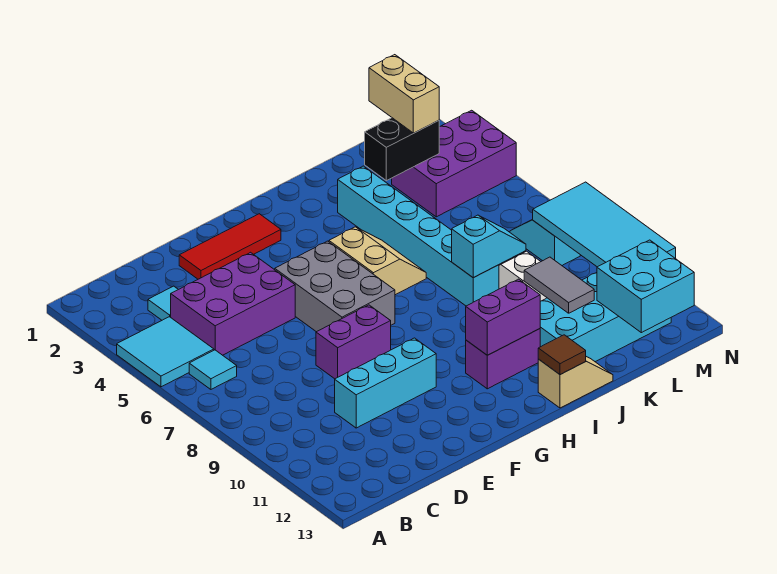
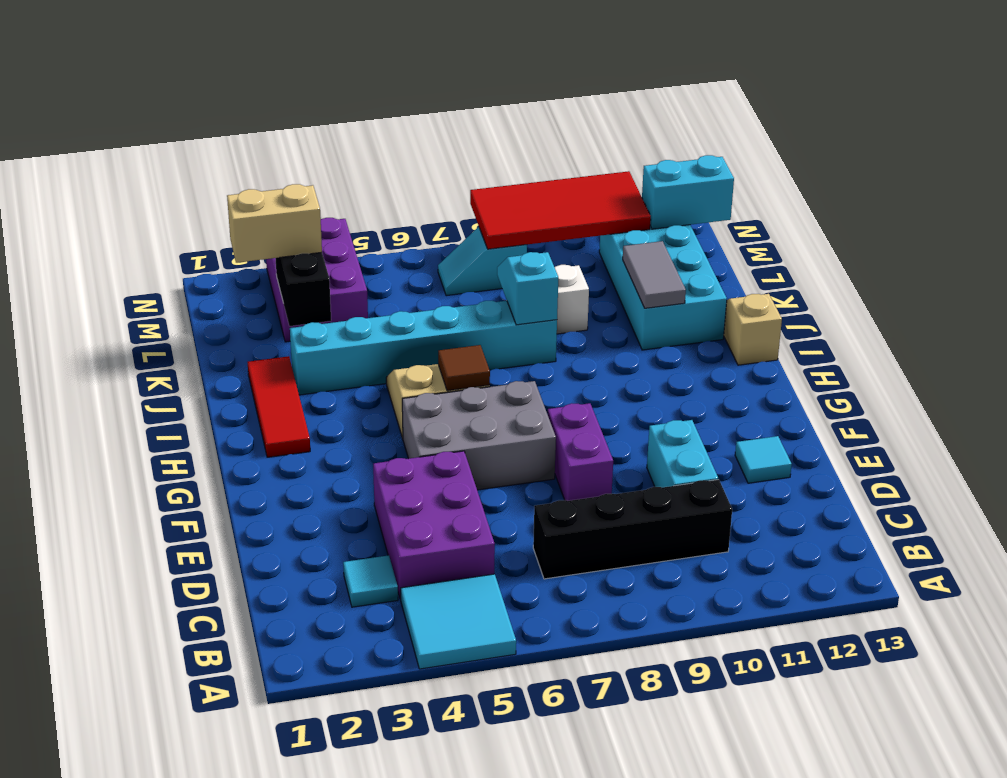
cyan tile B6 level 1 -> cyan tile E12 level 1
none -> black brick C7:C10 level 1
cyan brick D10:F10 level 1 -> cyan brick D10:E10 level 1
red tile E2:G2 level 1 -> red tile H2:J2 level 1
purple brick H11:I11 level 1 -> none
purple brick H11:I11 level 2 -> none
brown tile I13 level 2 -> brown tile H6 level 2
grey tile K10:K11 level 2 -> grey tile J11:K11 level 2
cyan brick L12:M13 level 2 -> cyan brick M12:M13 level 2
cyan tile M8:N11 level 2 -> red tile M8:N11 level 2

